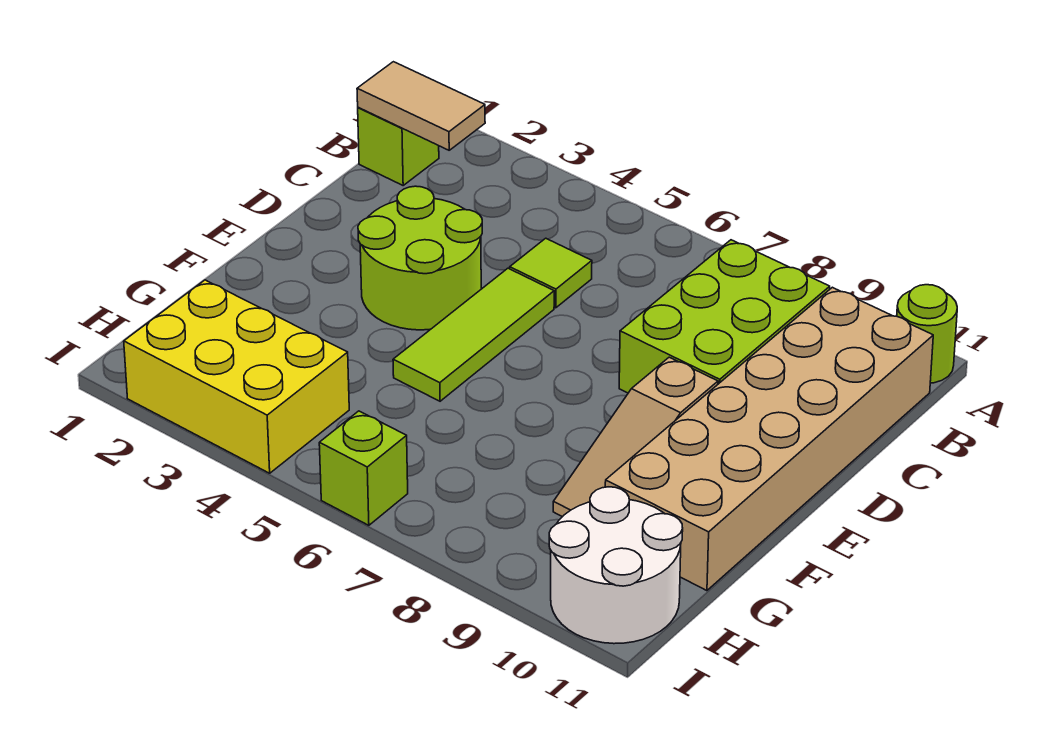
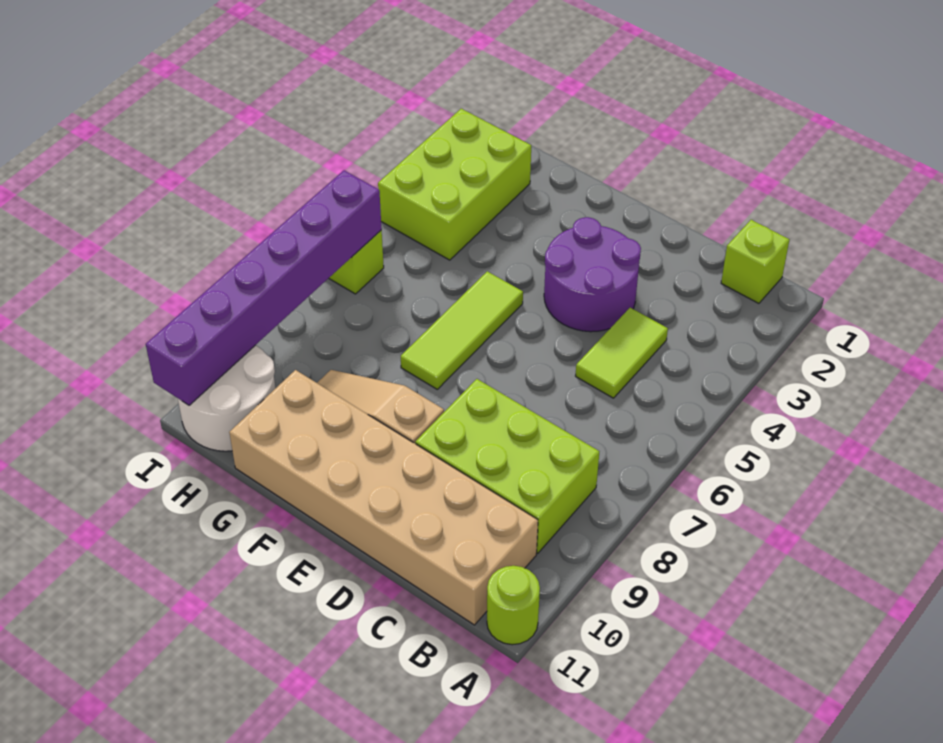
tan tile B1:B2 level 2 -> none
lime tile C5 level 1 -> lime tile C4:C5 level 1
lime round brick D3:E4 level 1 -> purple round brick D3:E4 level 1
lime tile D5:F5 level 1 -> lime tile F5:F7 level 1
yellow brick H2:I4 level 1 -> lime brick H2:I4 level 1
none -> purple brick I6:I11 level 2

